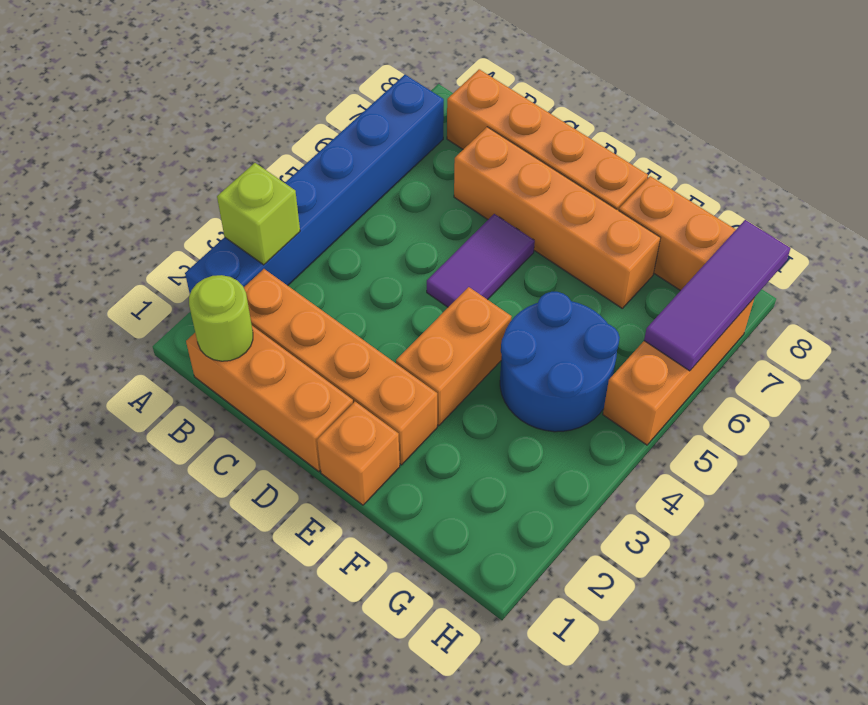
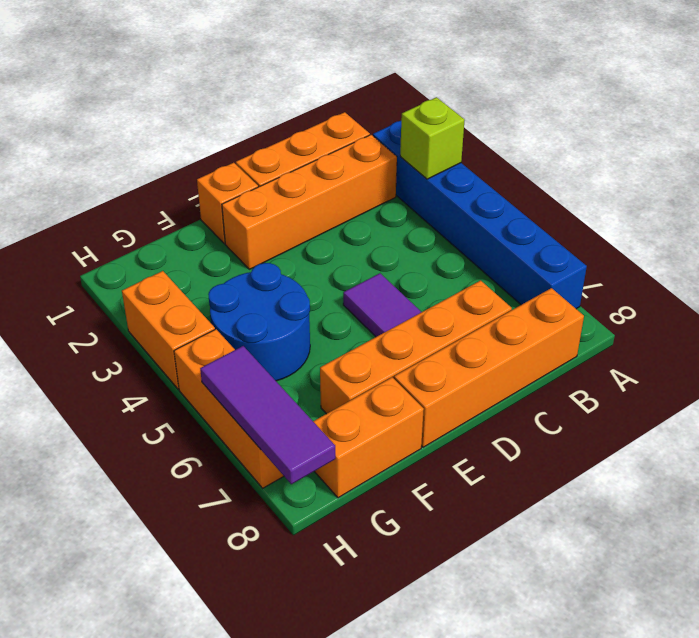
lime round brick B1 level 2 -> none
orange brick E3:E4 level 1 -> orange brick H3:H4 level 1

